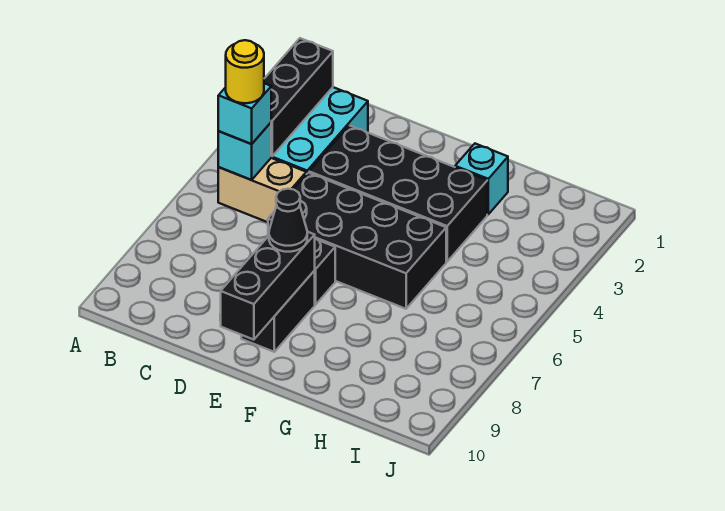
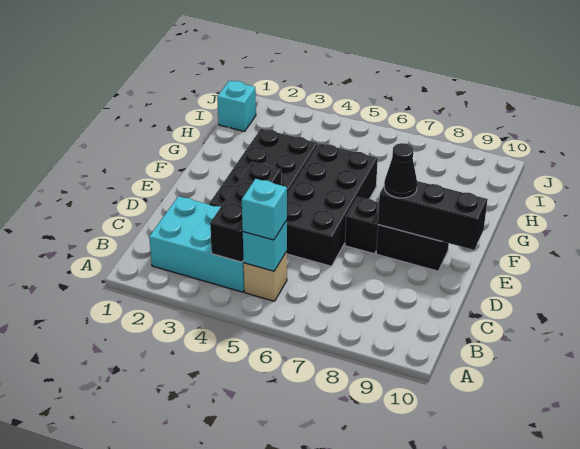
black brick B2:B4 level 2 -> black brick B4:D4 level 2
tan brick B5:C5 level 1 -> tan brick B5 level 1
yellow round brick B5 level 4 -> none
cyan brick G2 level 1 -> cyan brick I1 level 1

